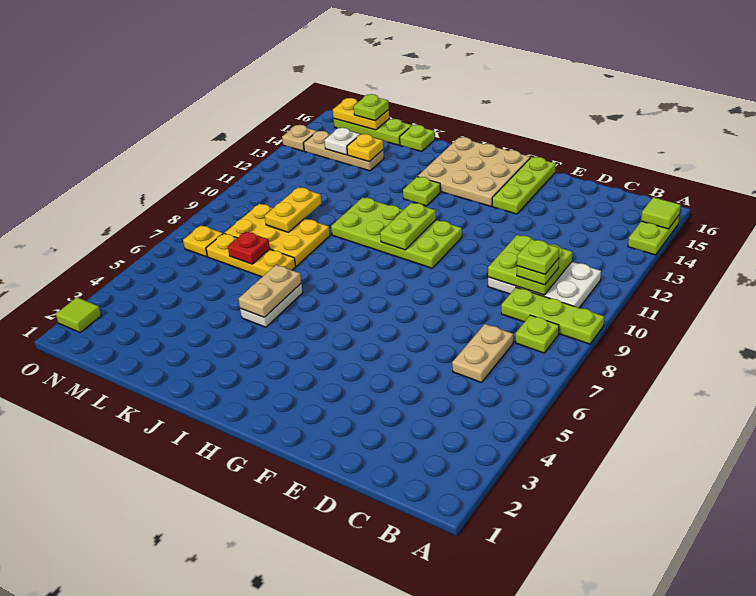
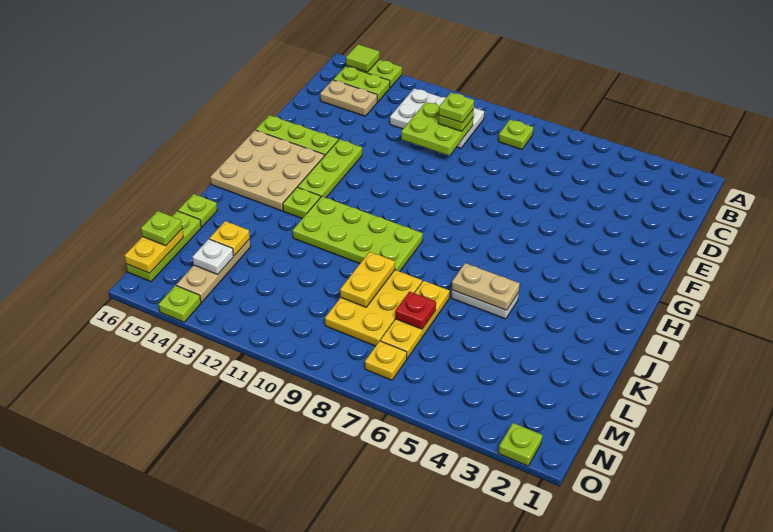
lime plate A9:C9 level 1 -> lime plate F13:H13 level 1
white plate B10:D11 level 1 -> white plate B10:C12 level 1
tan plate C6:C7 level 1 -> tan plate C14:C15 level 1
lime plate G10:J11 level 1 -> lime plate I9:J12 level 1
lime plate H10:H11 level 2 -> lime plate B14:B15 level 1
yellow plate L9:L10 level 2 -> yellow plate K9:L9 level 2
lime tile O2 level 1 -> lime plate O2 level 1
tan plate O14 level 1 -> lime plate O14 level 1

